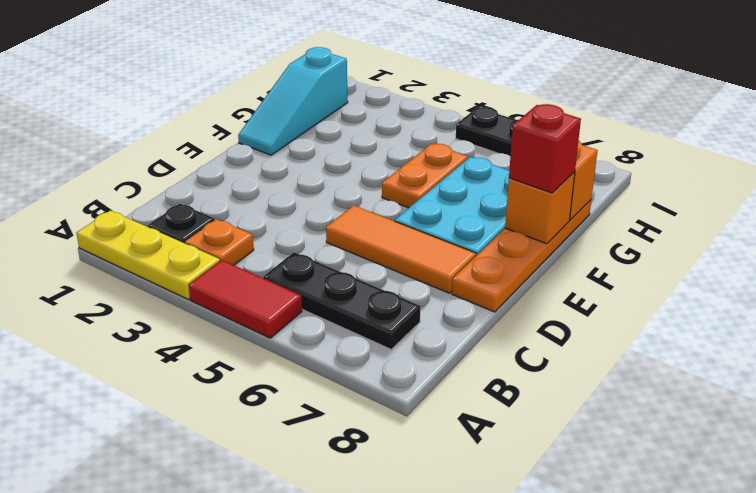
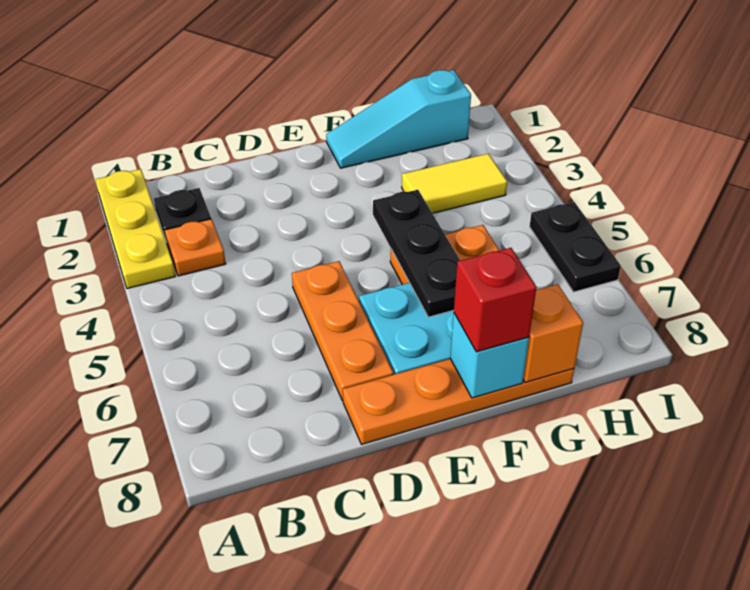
red tile A4:A5 level 1 -> none
black plate B5:B7 level 1 -> black plate F4:F6 level 2
orange tile D5:D7 level 1 -> orange plate D5:D7 level 1
orange brick F8 level 2 -> cyan brick F8 level 2
none -> yellow tile G3:H3 level 1

